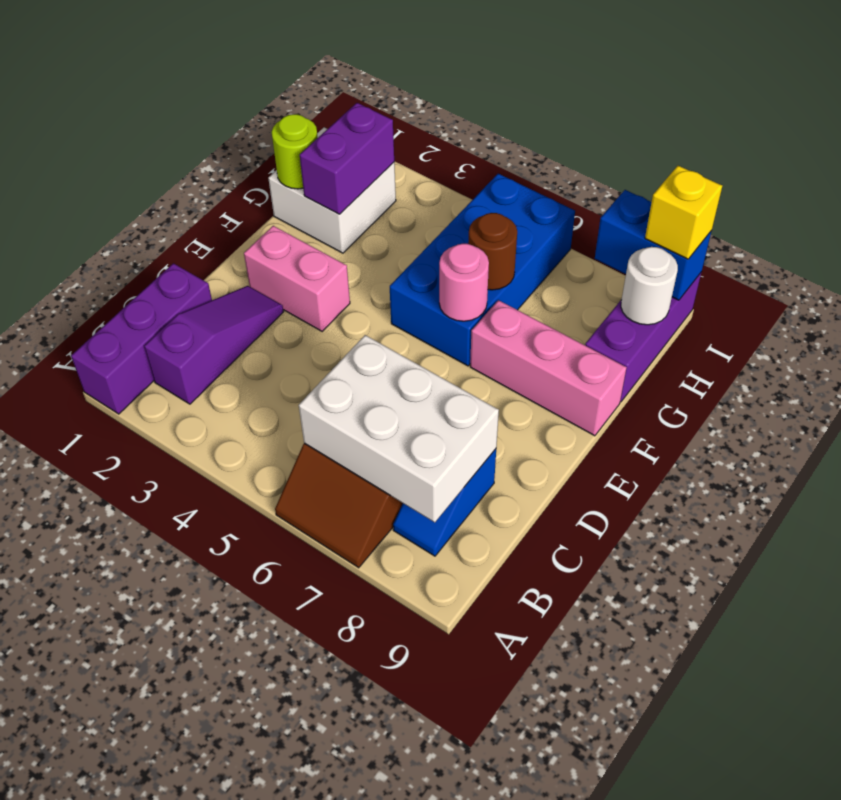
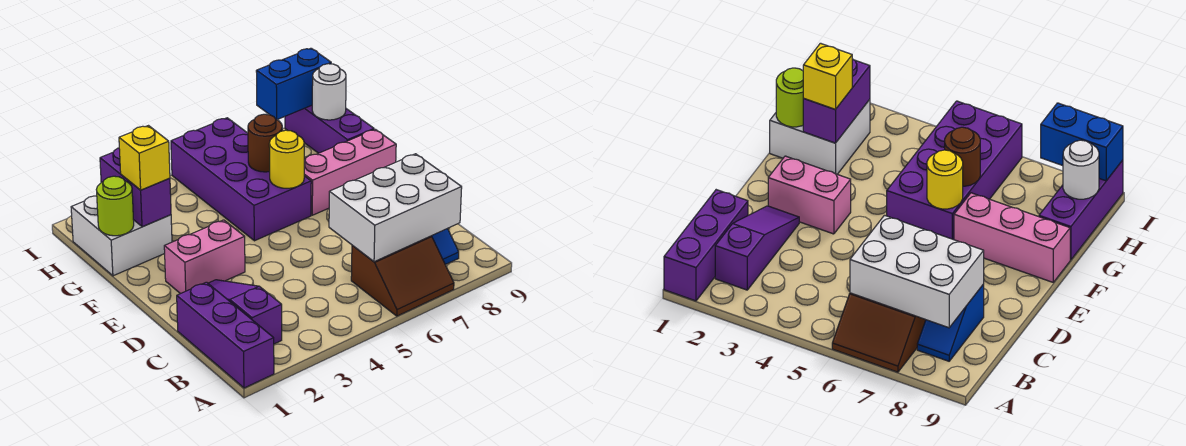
blue brick F5:I6 level 1 -> purple brick F5:I6 level 1
pink round brick F6 level 2 -> yellow round brick F6 level 2
yellow brick I9 level 3 -> yellow brick G2 level 3

